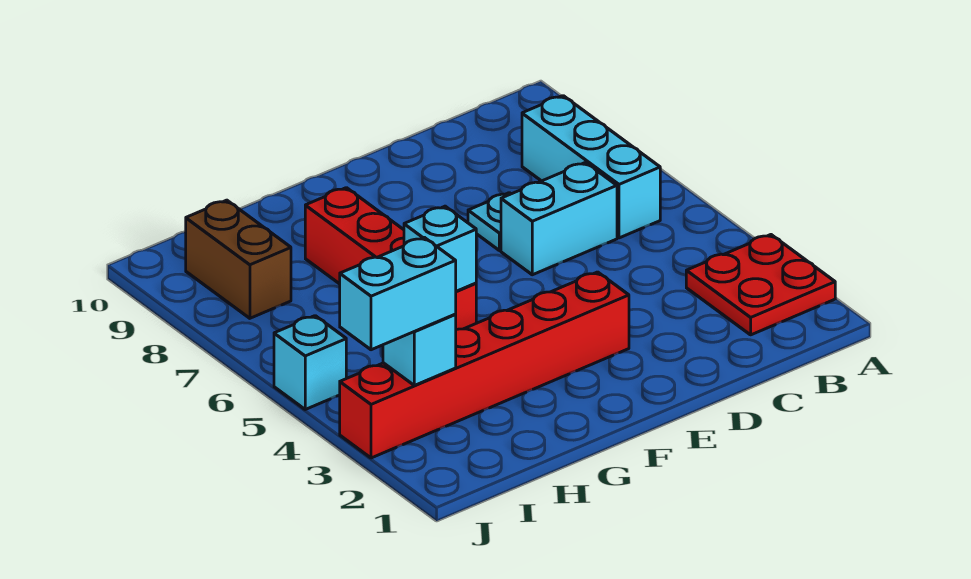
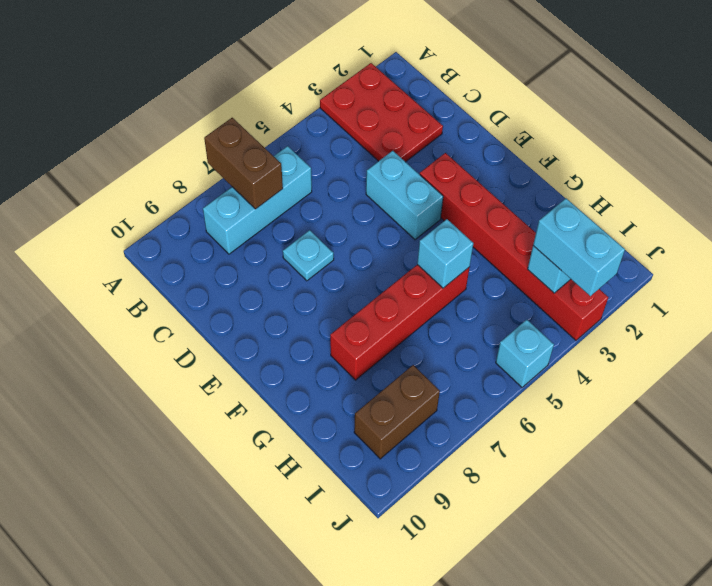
red plate A2:B3 level 1 -> red plate A2:C3 level 1
none -> brown brick A7:B7 level 2
cyan brick C6:D6 level 1 -> cyan brick D4:E4 level 1

